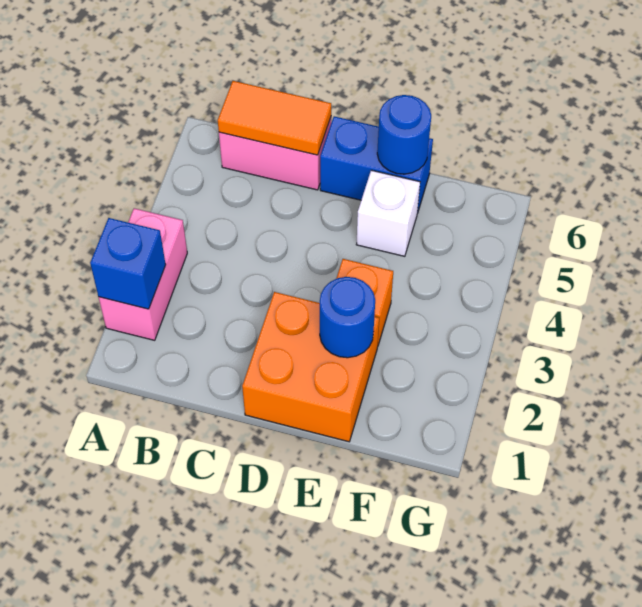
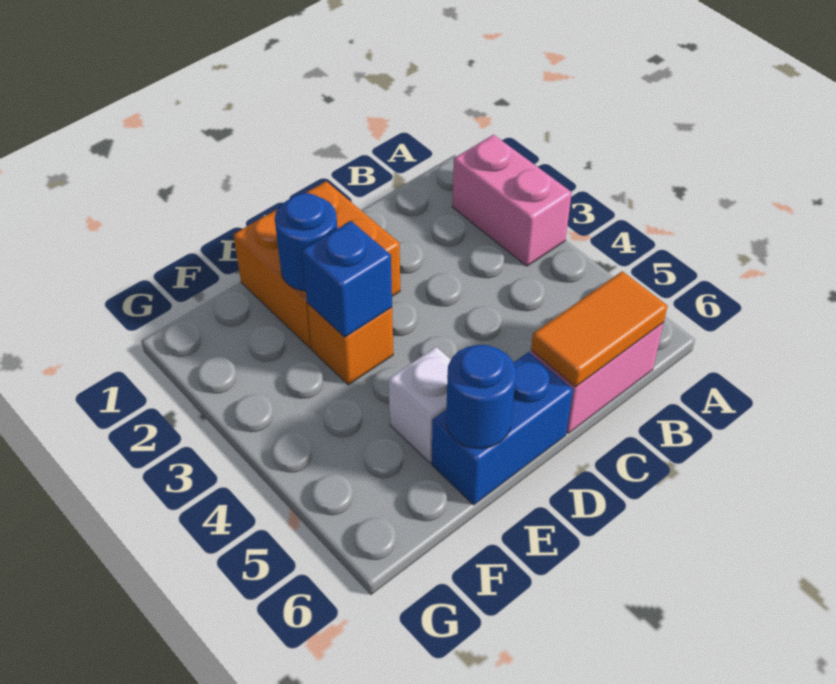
blue brick A2 level 2 -> blue brick E3 level 2

